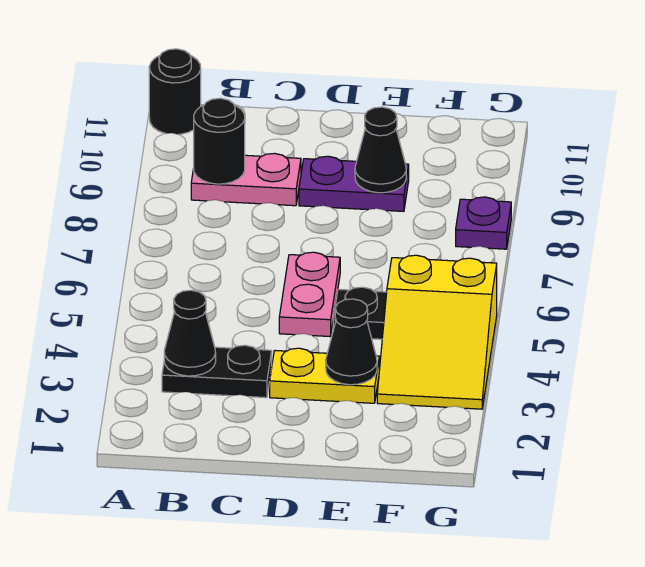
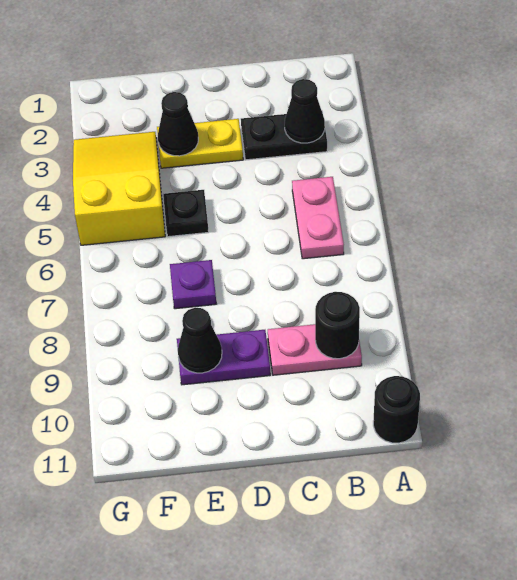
pink plate D5:D6 level 1 -> pink plate B5:B6 level 1
purple plate G8 level 1 -> purple plate E7 level 1

